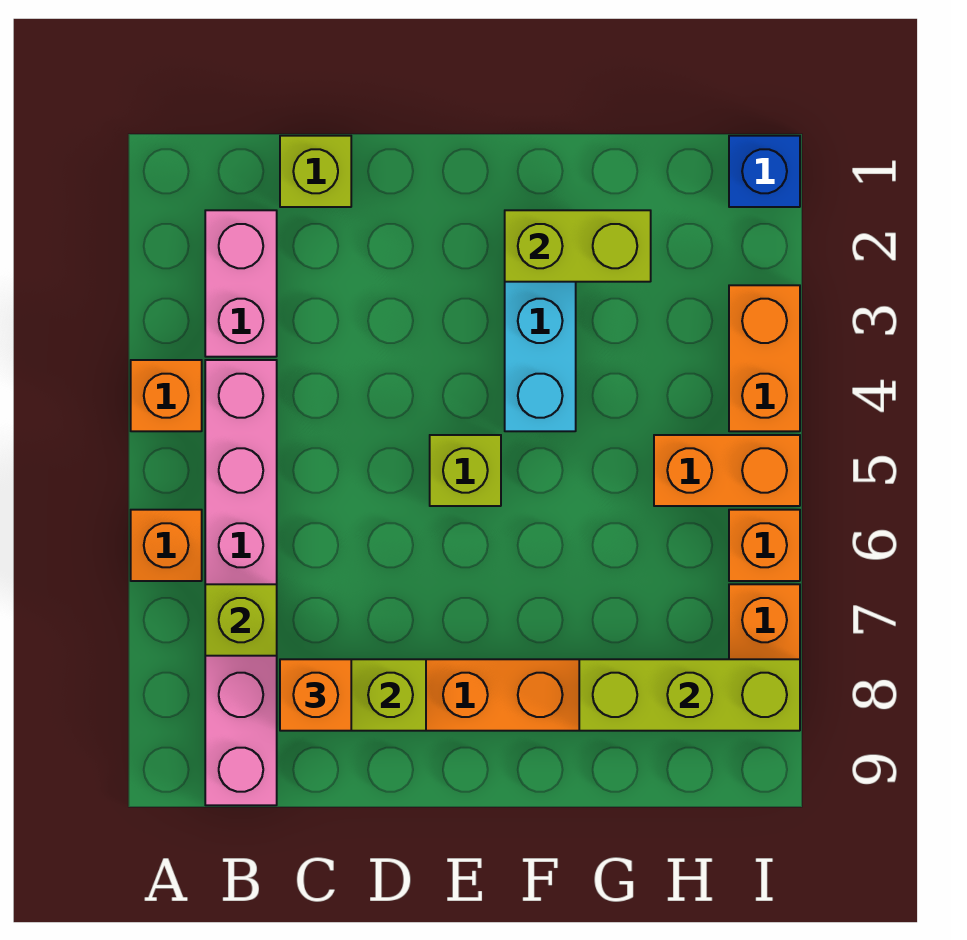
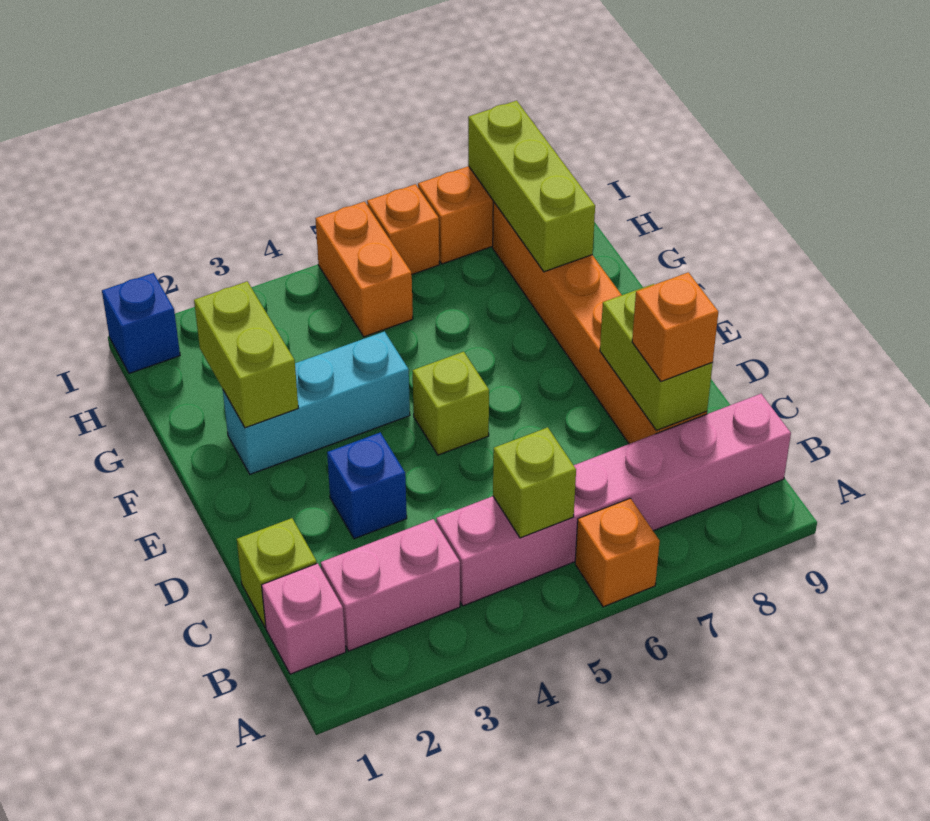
orange brick A4 level 1 -> none
none -> pink brick B1 level 1
lime brick B7 level 2 -> lime brick B5 level 2
none -> blue brick D3 level 1
orange brick I3:I4 level 1 -> none

